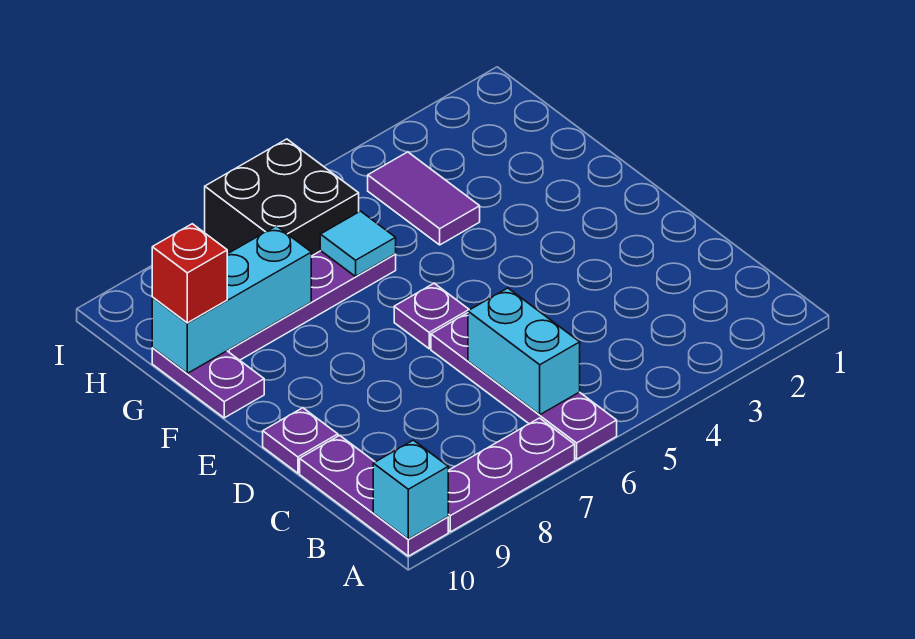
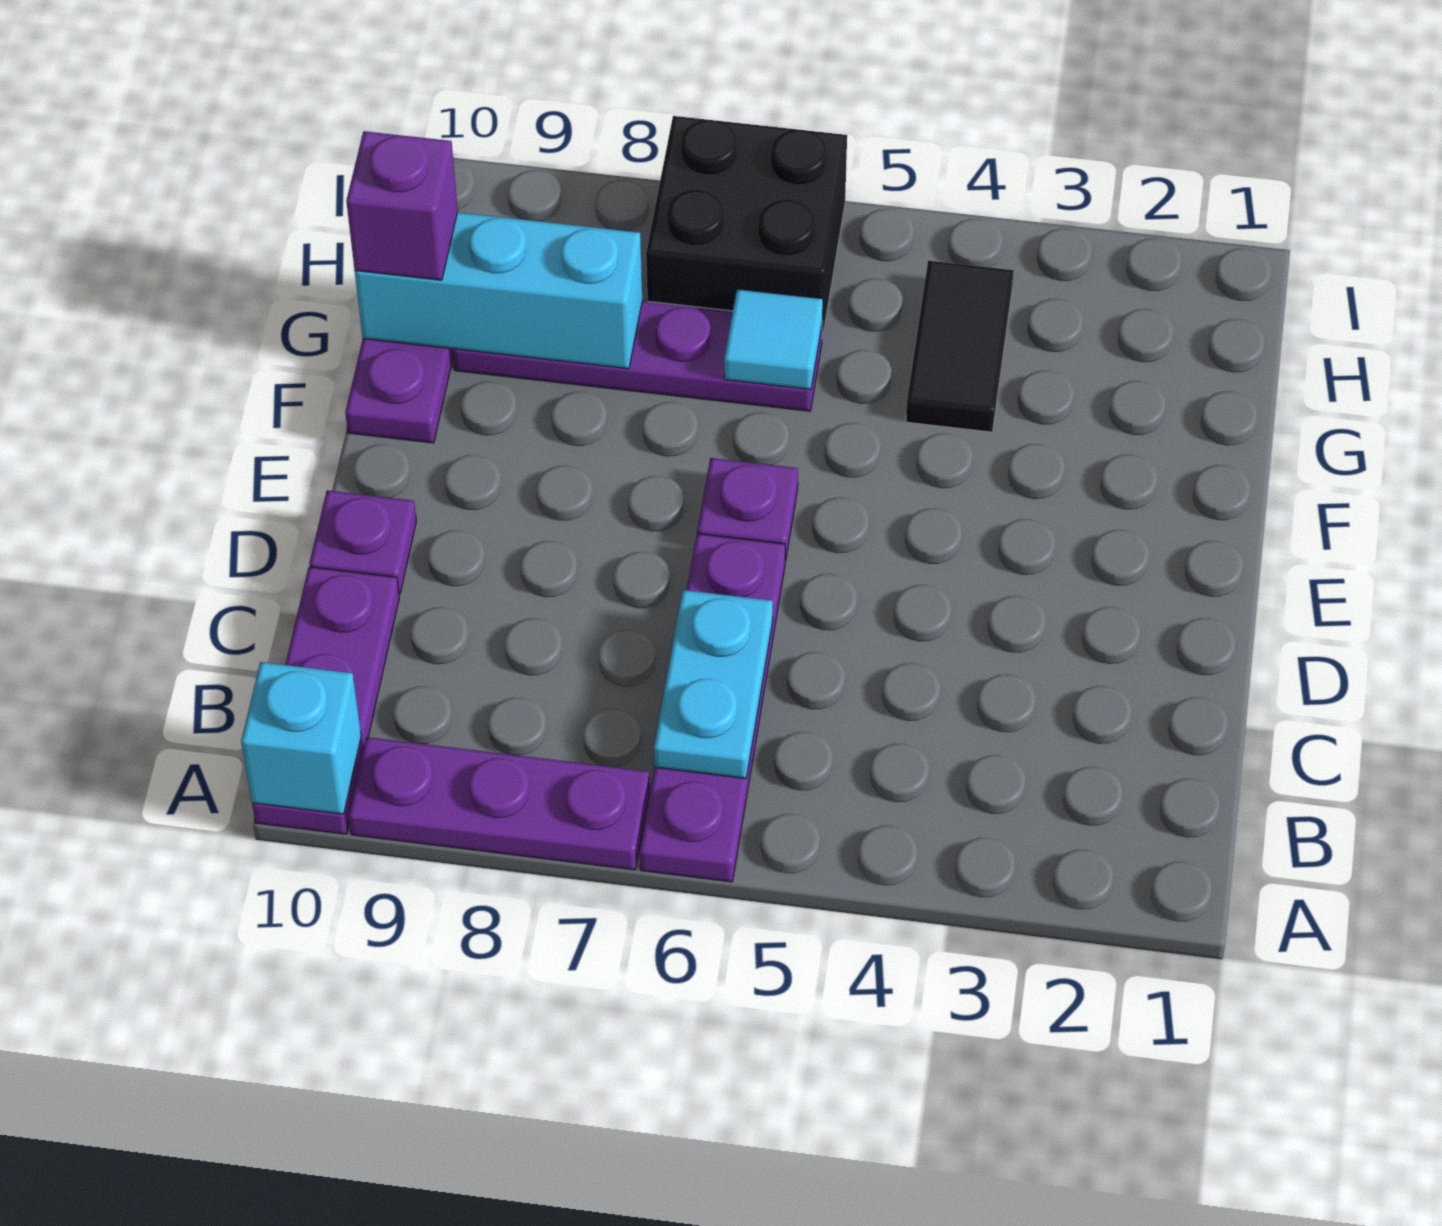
cyan brick B6:C6 level 2 -> cyan plate B6:C6 level 2
purple tile G4:H4 level 1 -> black tile G4:H4 level 1
red brick G10 level 3 -> purple brick G10 level 3

